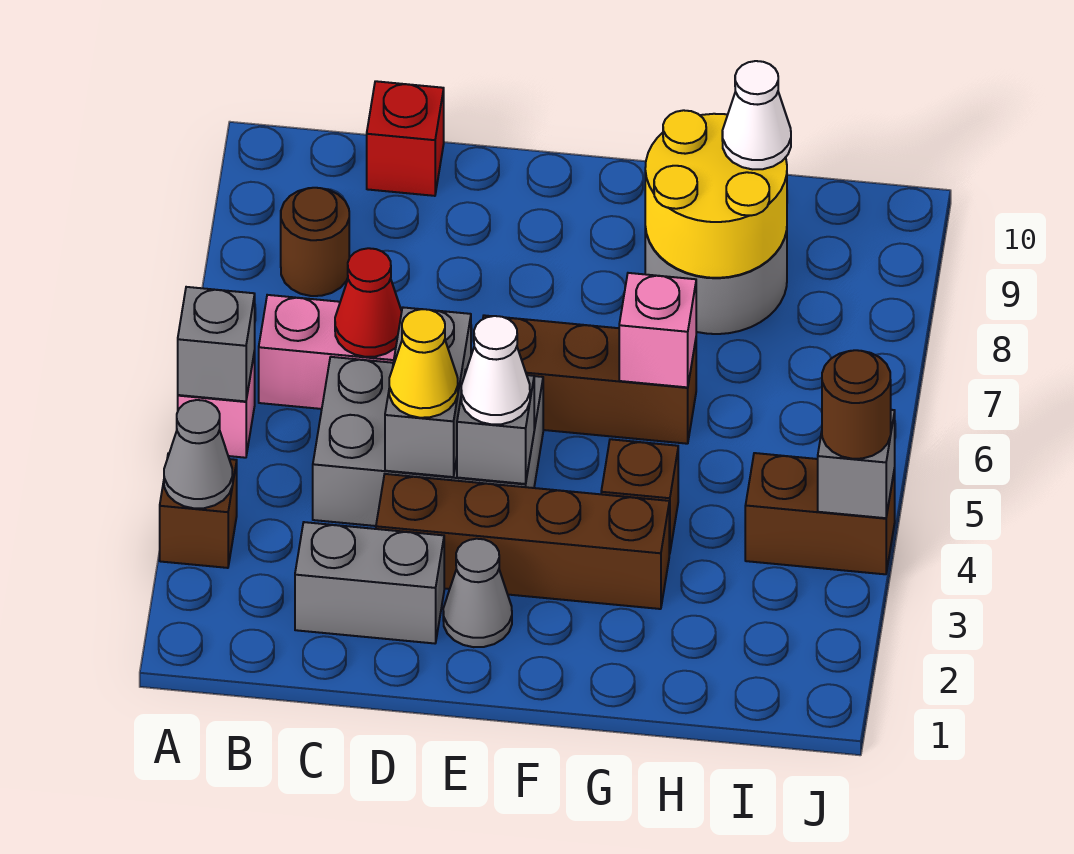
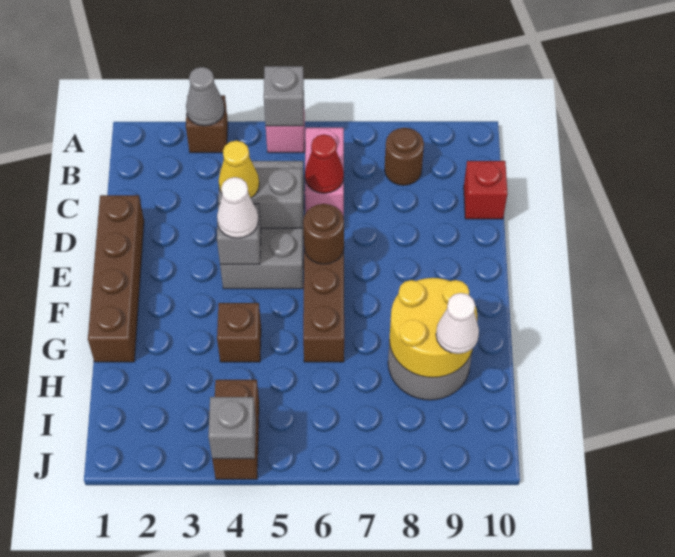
grey brick C2:D2 level 1 -> none
brown brick D3:G3 level 1 -> brown brick D1:G1 level 1
grey cone E2 level 1 -> none
pink brick G6 level 2 -> none
brown round brick J4 level 3 -> brown round brick E6 level 2

